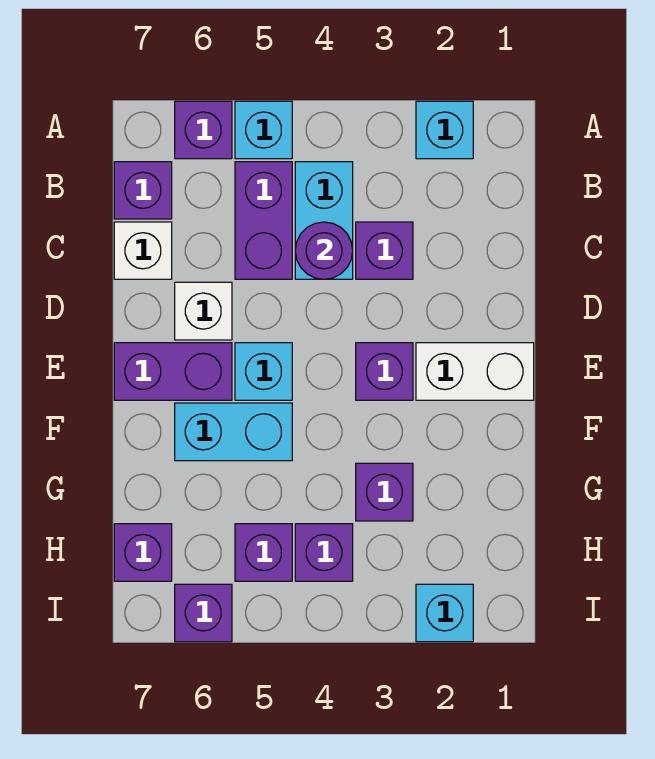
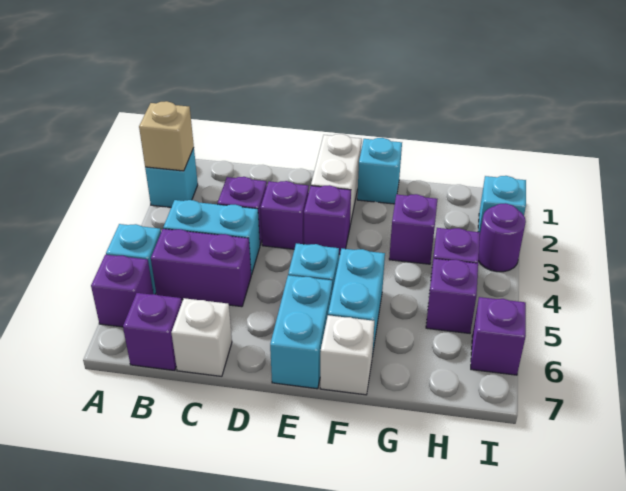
none -> tan brick A2 level 2
purple round brick C4 level 2 -> purple round brick I3 level 1
white brick D6 level 1 -> white brick F7 level 1
purple brick E6:E7 level 1 -> cyan brick E6:E7 level 1
none -> cyan brick F1 level 1
purple brick H7 level 1 -> purple brick D3 level 1

